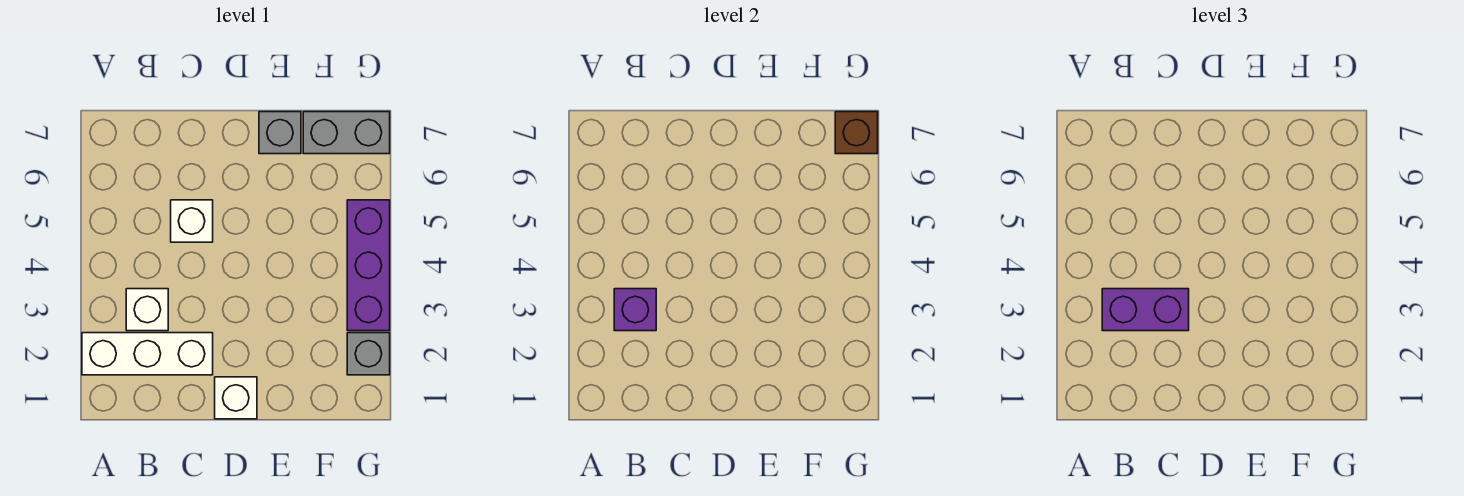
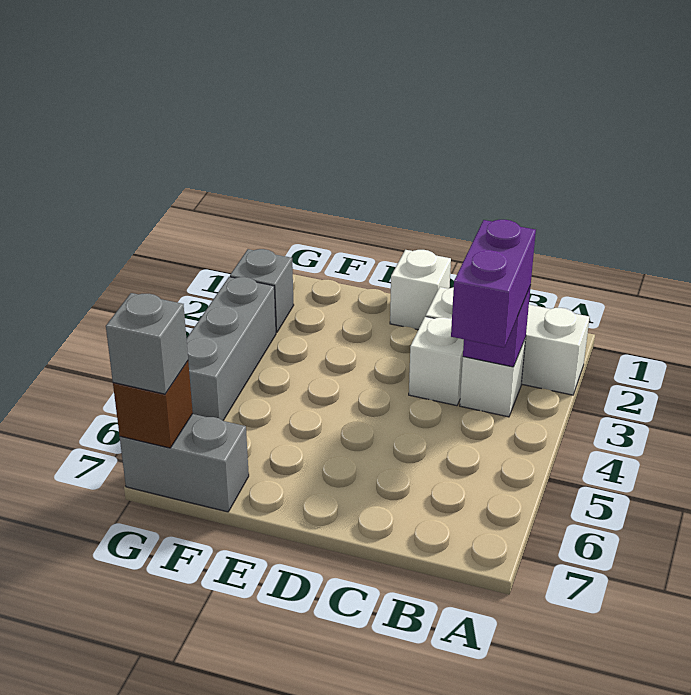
purple brick B3:C3 level 3 -> purple brick B3:B4 level 3
white brick C5 level 1 -> white brick C3 level 1
grey brick E7 level 1 -> grey brick G7 level 3
purple brick G3:G5 level 1 -> grey brick G3:G5 level 1

